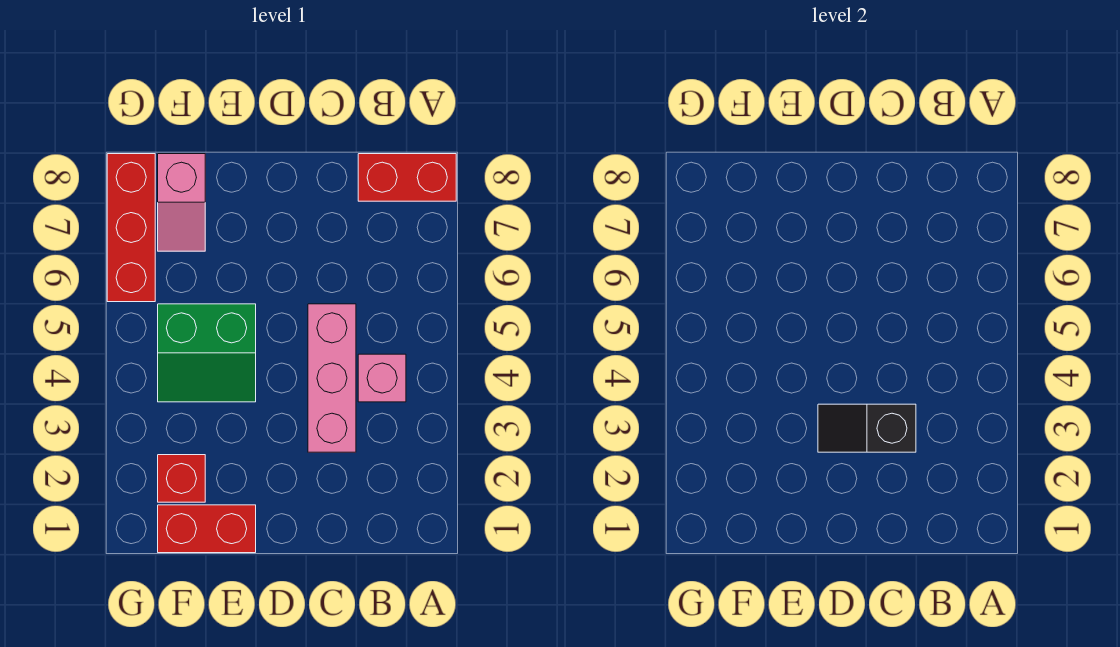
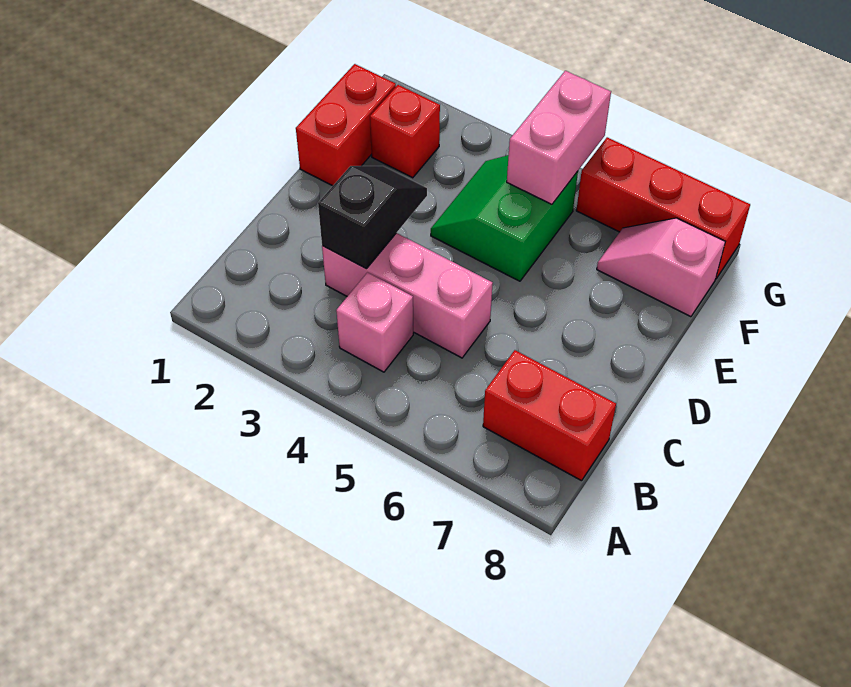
red brick A8:B8 level 1 -> red brick B7:B8 level 1
none -> pink brick F5:G5 level 2

